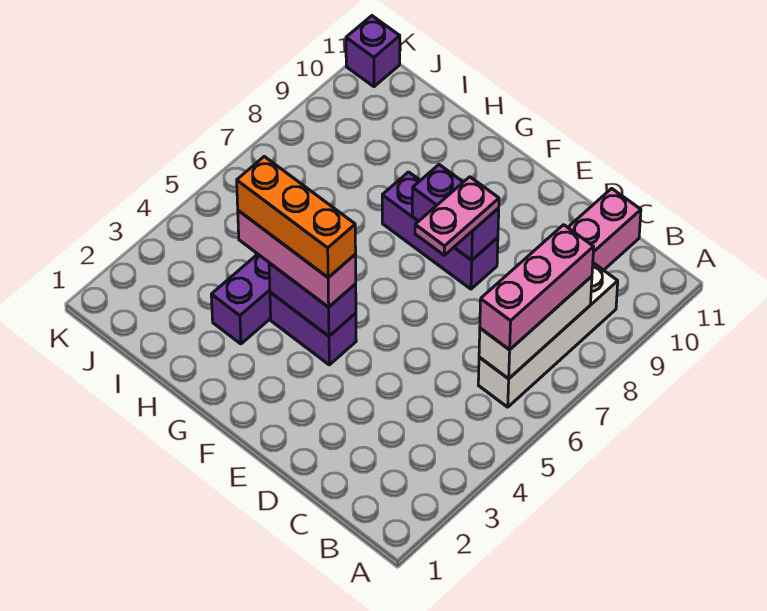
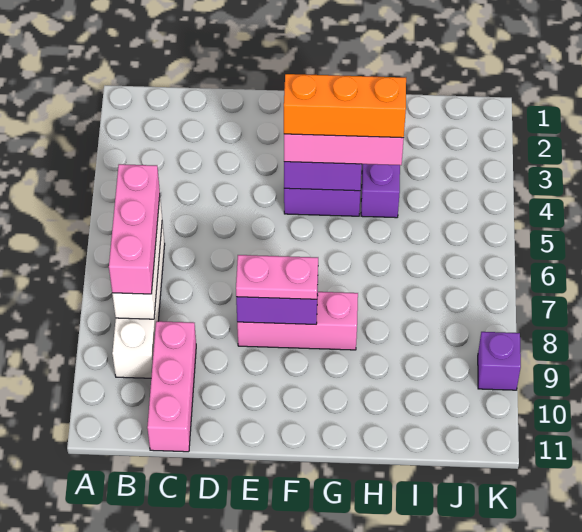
pink plate E7:E8 level 3 -> pink plate E8:F8 level 3
purple brick E8:G8 level 1 -> pink brick E8:G8 level 1
purple brick K11 level 1 -> purple brick K9 level 1

